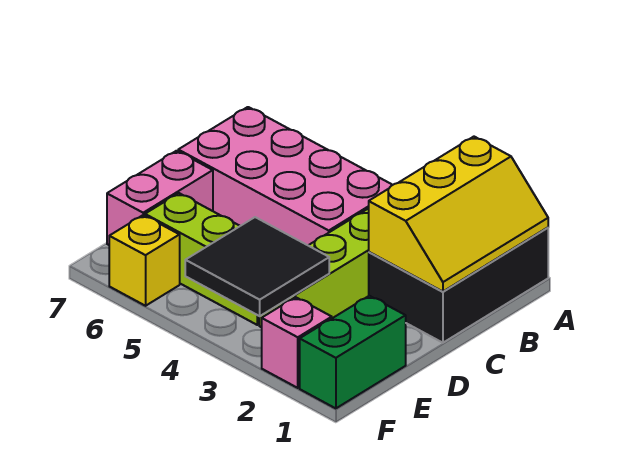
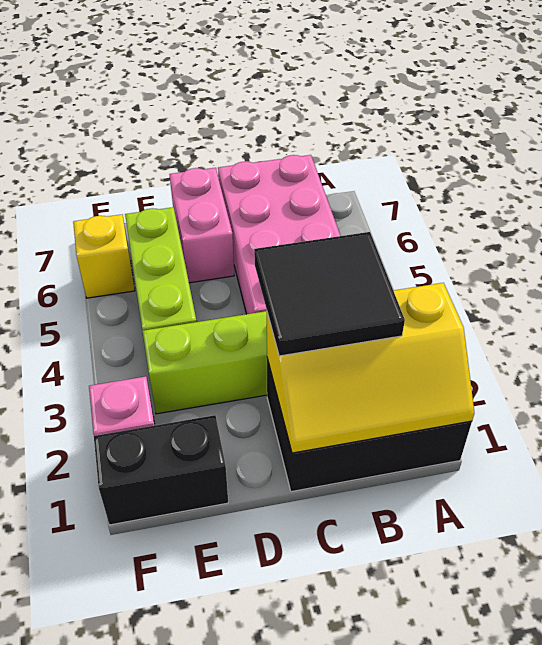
pink brick D7:E7 level 1 -> pink brick D6:D7 level 1
green brick E1:F1 level 1 -> black brick E1:F1 level 1
black tile E3:F4 level 2 -> black tile B2:C3 level 3

